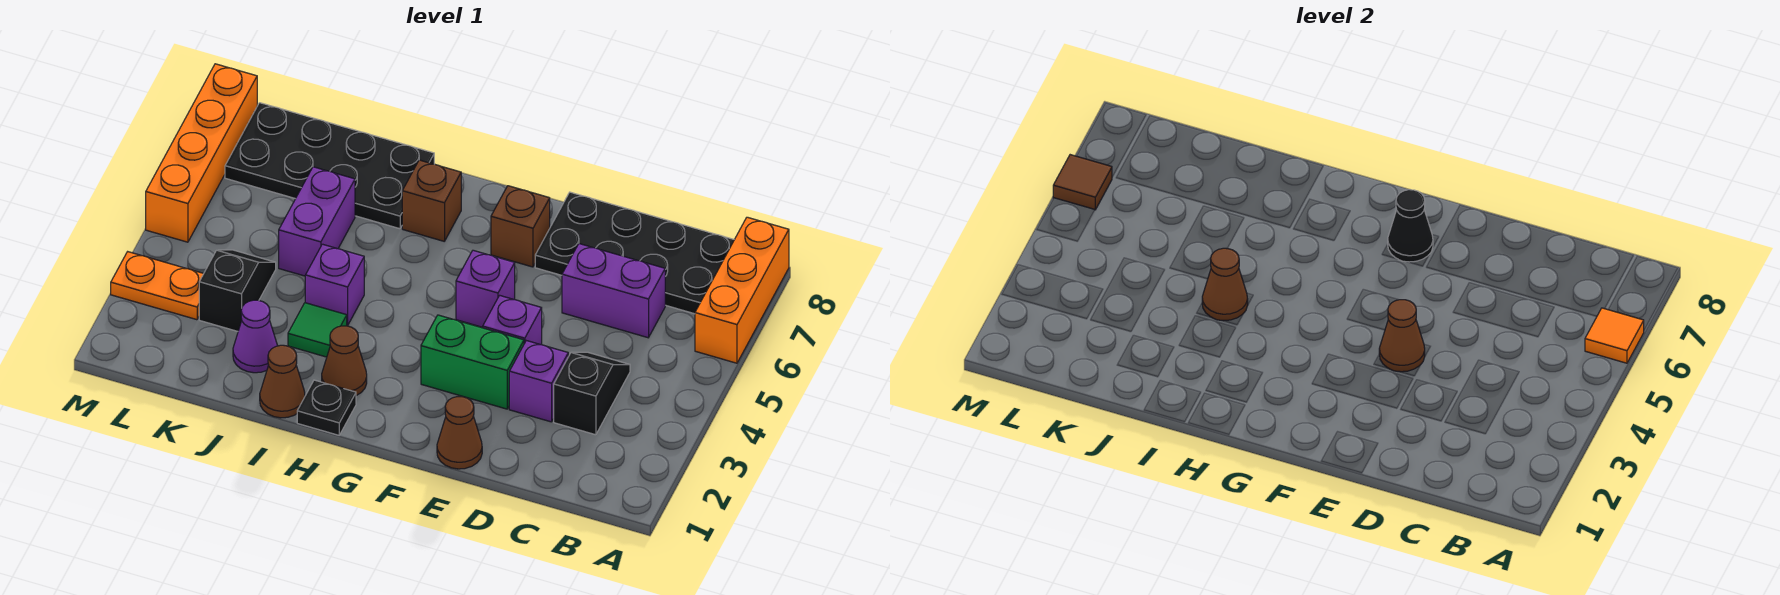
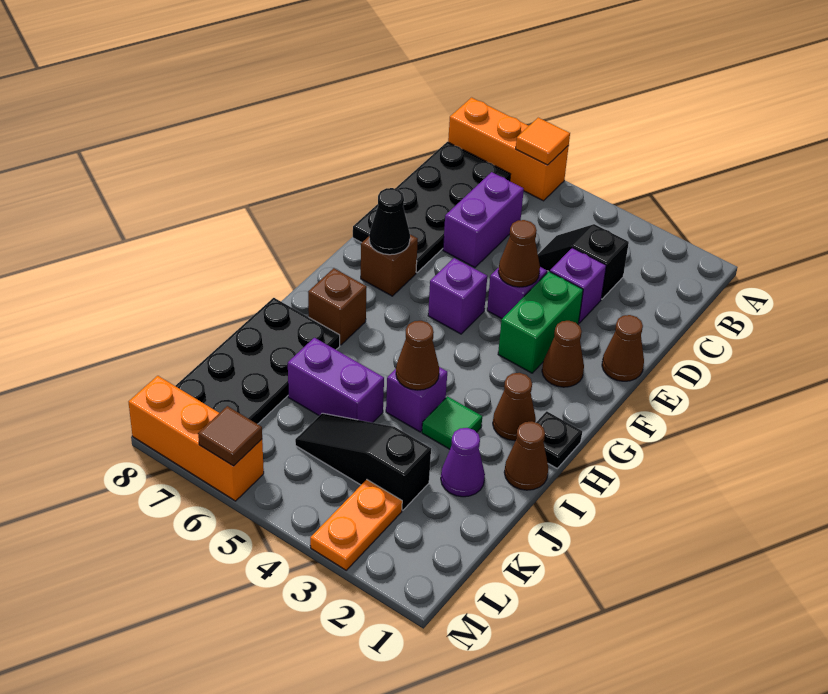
none -> brown cone F2 level 1
black slope K3:K4 level 1 top 3 -> black slope K3:K5 level 1 top 3
orange brick M5:M8 level 1 -> orange brick M6:M8 level 1

